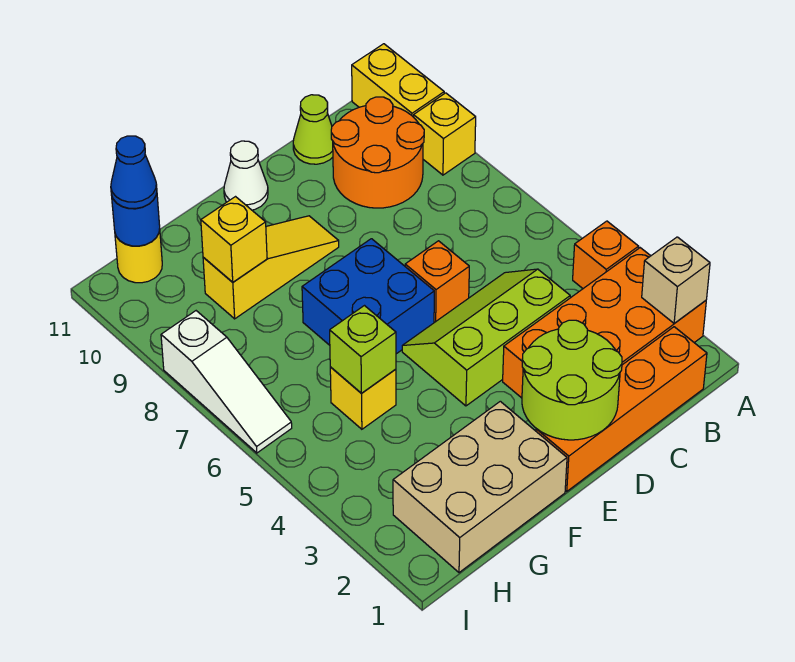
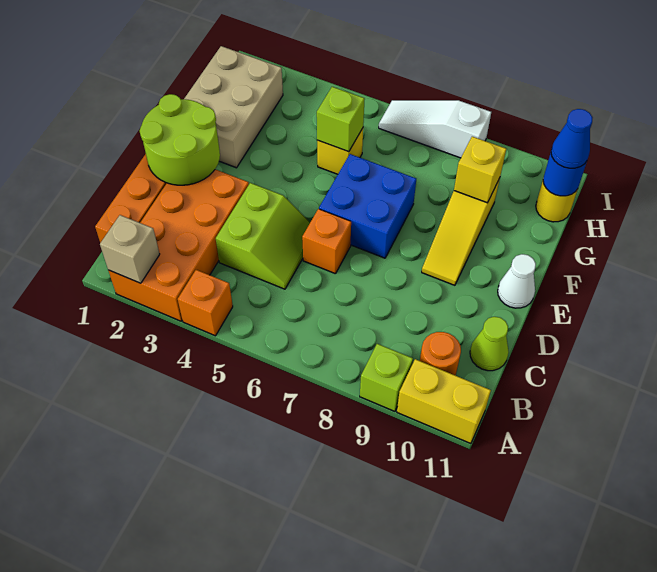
yellow brick A9 level 1 -> lime brick A9 level 1
orange round brick B9:C10 level 1 -> orange round brick B10 level 1
lime slope C4:E5 level 1 top 4 -> lime slope C4:D5 level 1 top 4

